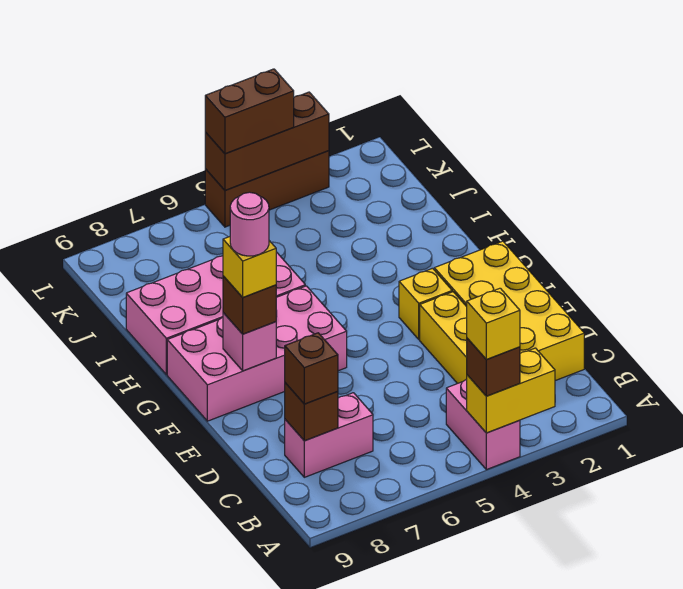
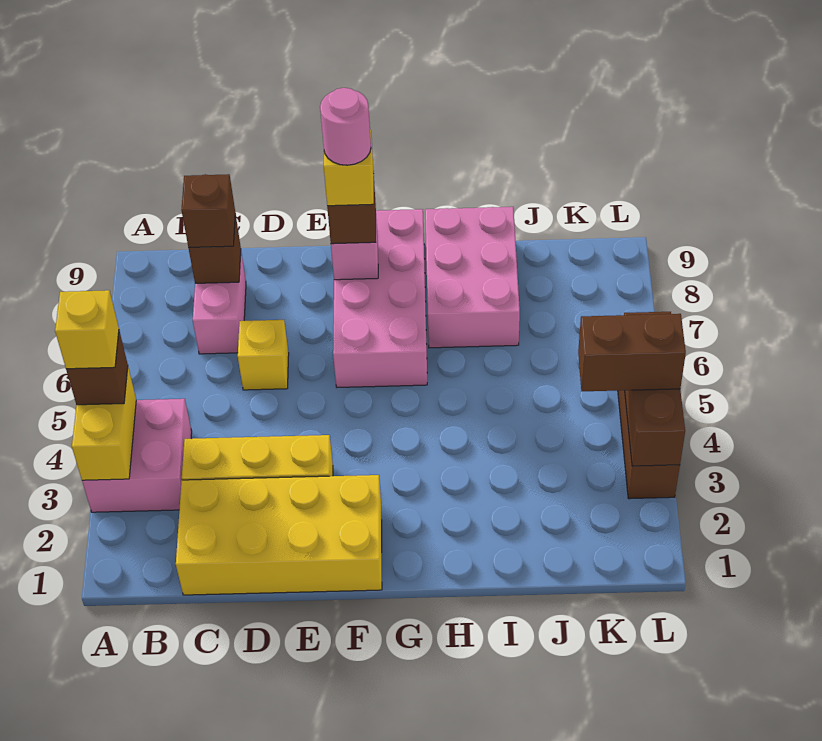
pink brick A4:B4 level 1 -> pink brick A3:B4 level 1
yellow brick F3 level 1 -> yellow brick D6 level 1
pink brick H6:I9 level 1 -> pink brick H7:I9 level 1
brown brick L4:L5 level 3 -> brown brick K4:L4 level 3

